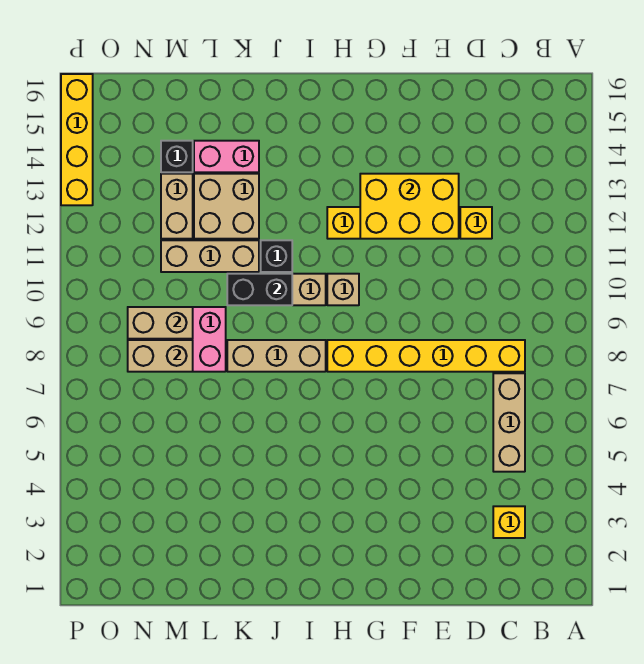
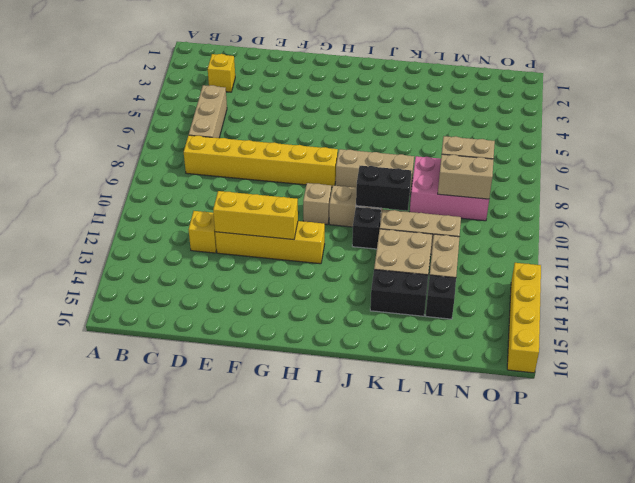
yellow brick E12:G13 level 2 -> yellow brick E12:G12 level 2
pink brick K14:L14 level 1 -> black brick K14:L14 level 1

